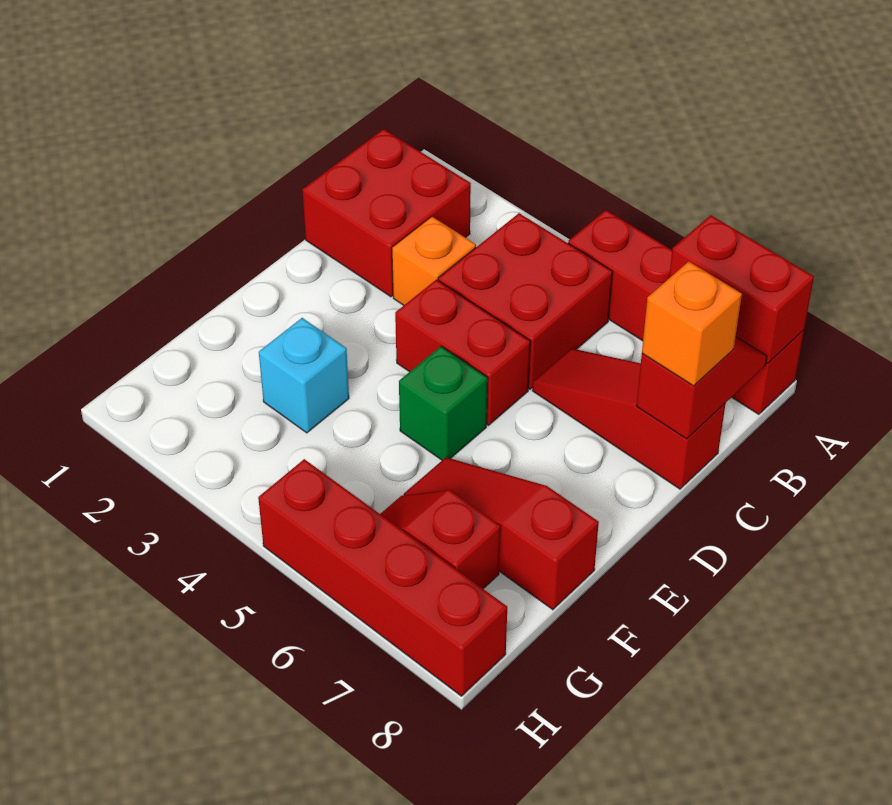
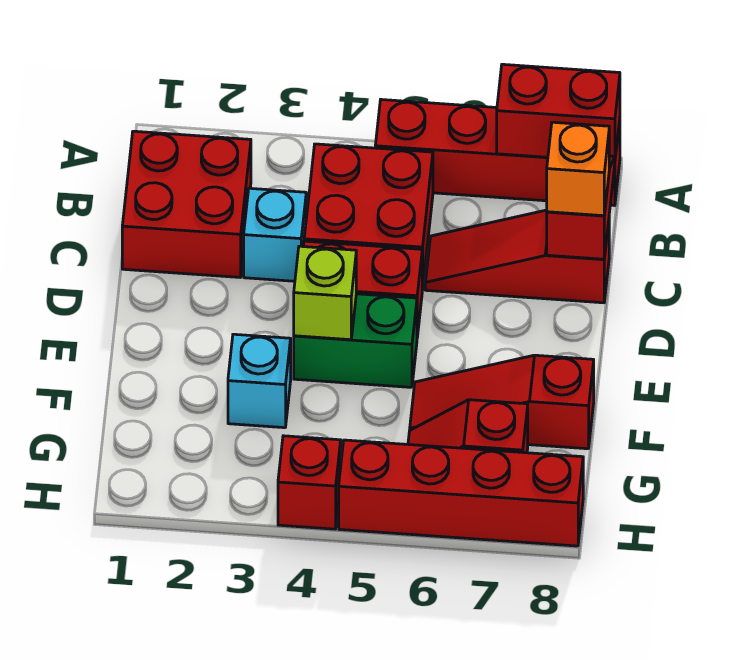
orange brick C3 level 1 -> cyan brick C3 level 1
none -> lime brick E4 level 2
green brick E5 level 1 -> green brick E4:E5 level 1
none -> red brick H4 level 1

